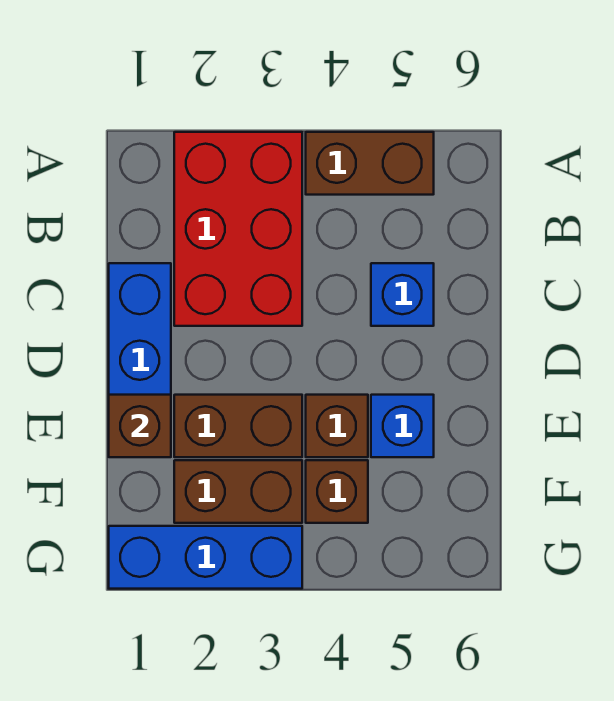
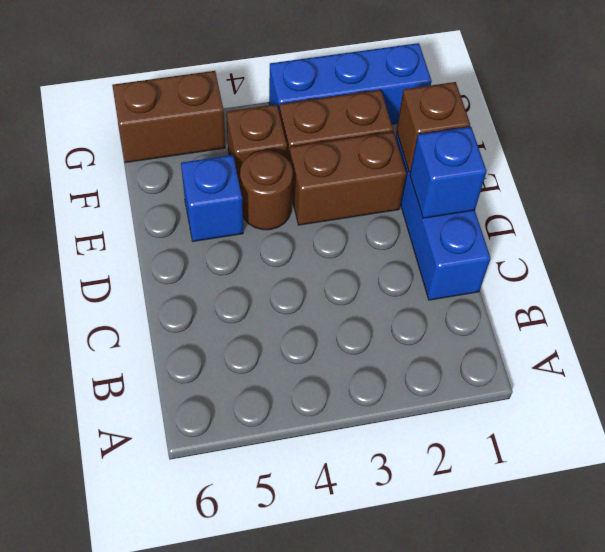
red brick A2:C3 level 1 -> none
brown brick A4:A5 level 1 -> brown brick G5:G6 level 1
blue brick C5 level 1 -> blue brick D1 level 2
brown brick E4 level 1 -> brown round brick E4 level 1

